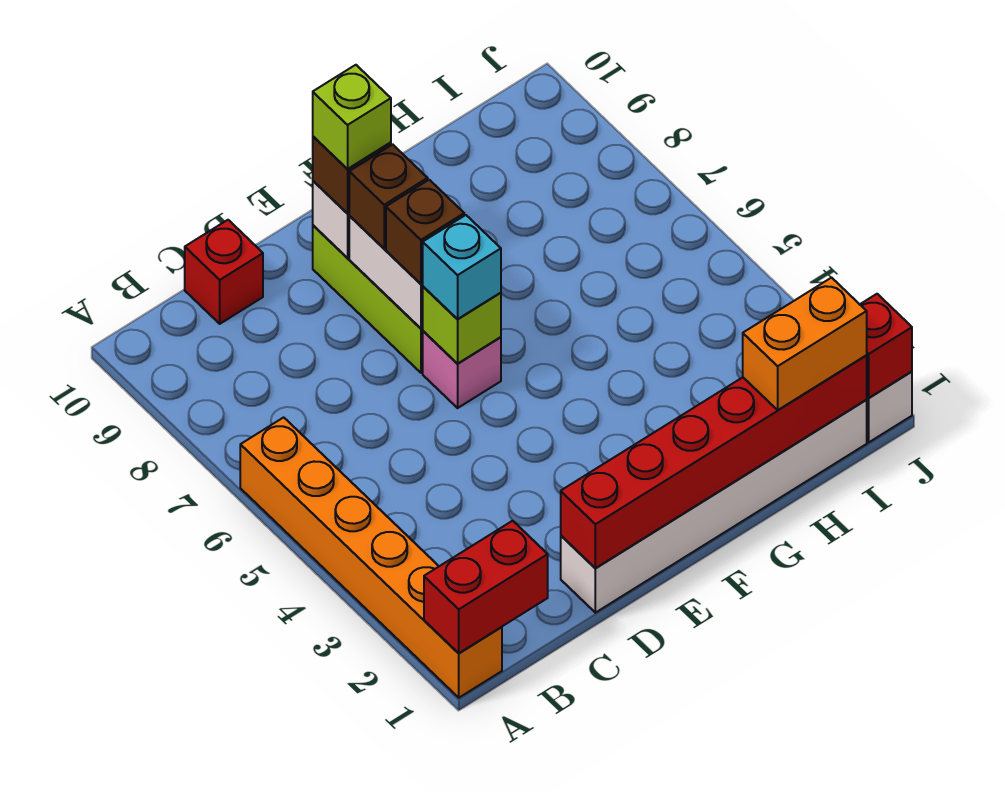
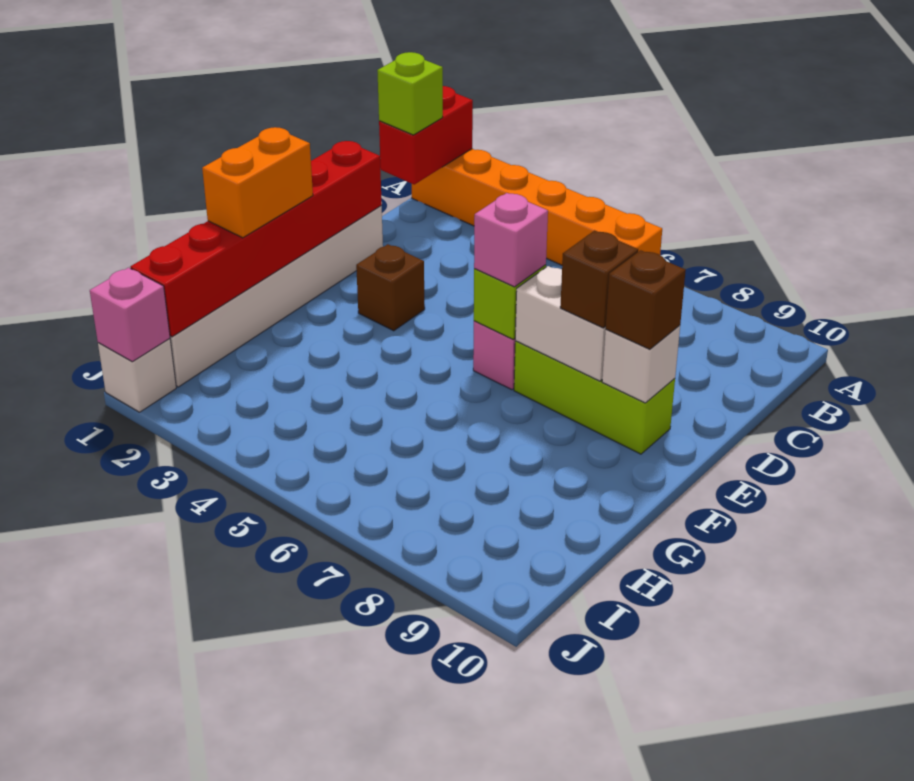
red brick C10 level 1 -> none
cyan brick E6 level 3 -> pink brick E6 level 3
brown brick E7 level 3 -> brown brick E3 level 1
lime brick E9 level 4 -> lime brick B1 level 3
orange brick H1:I1 level 3 -> orange brick F1:G1 level 3
red brick J1 level 2 -> pink brick J1 level 2

